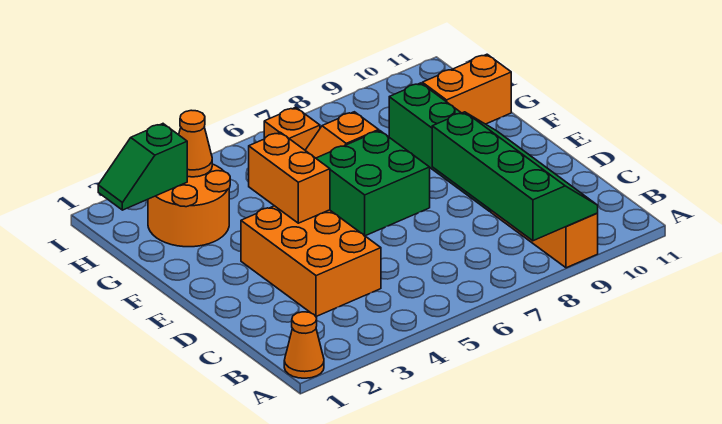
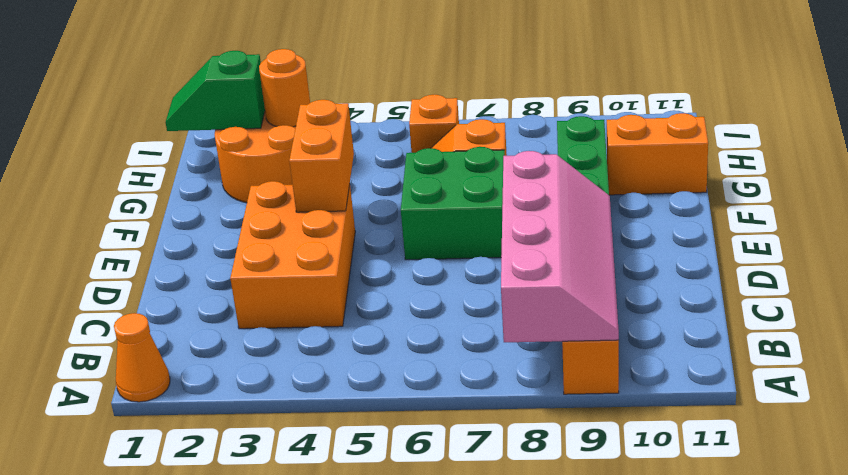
green slope A8:D9 level 2 top 8 -> pink slope A8:D9 level 2 top 8
orange cone H3 level 2 -> orange round brick H3 level 2

